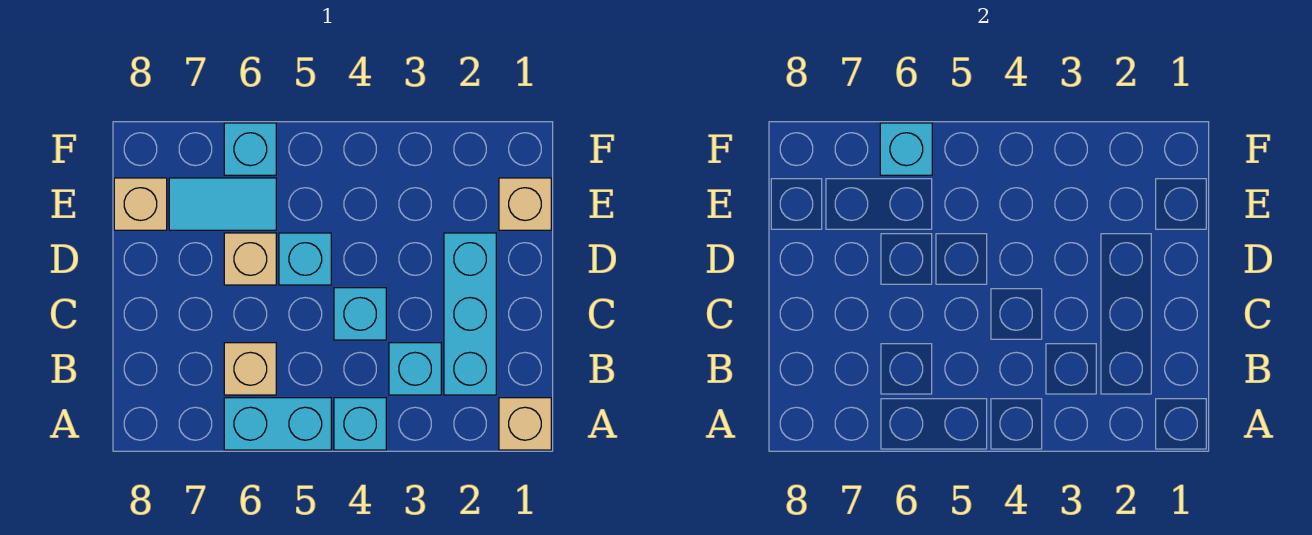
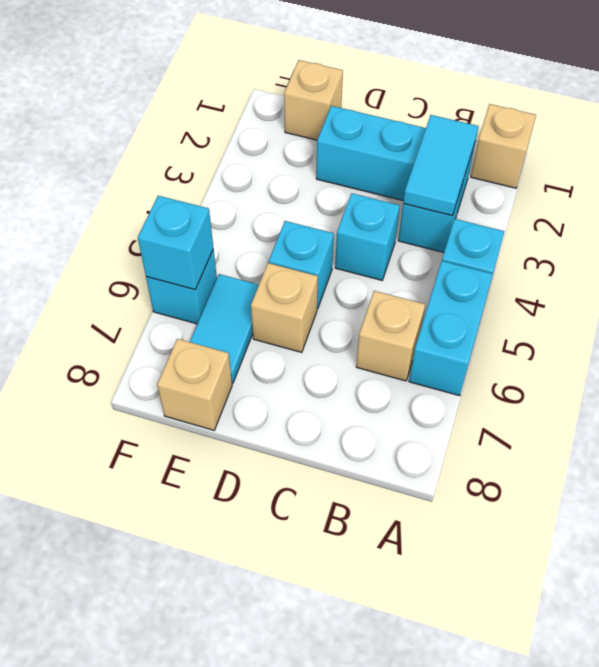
none -> cyan tile B2:B3 level 2

